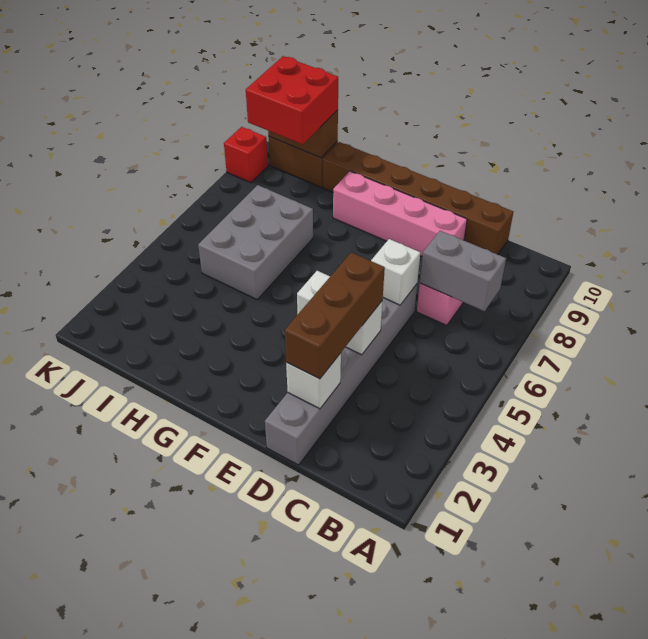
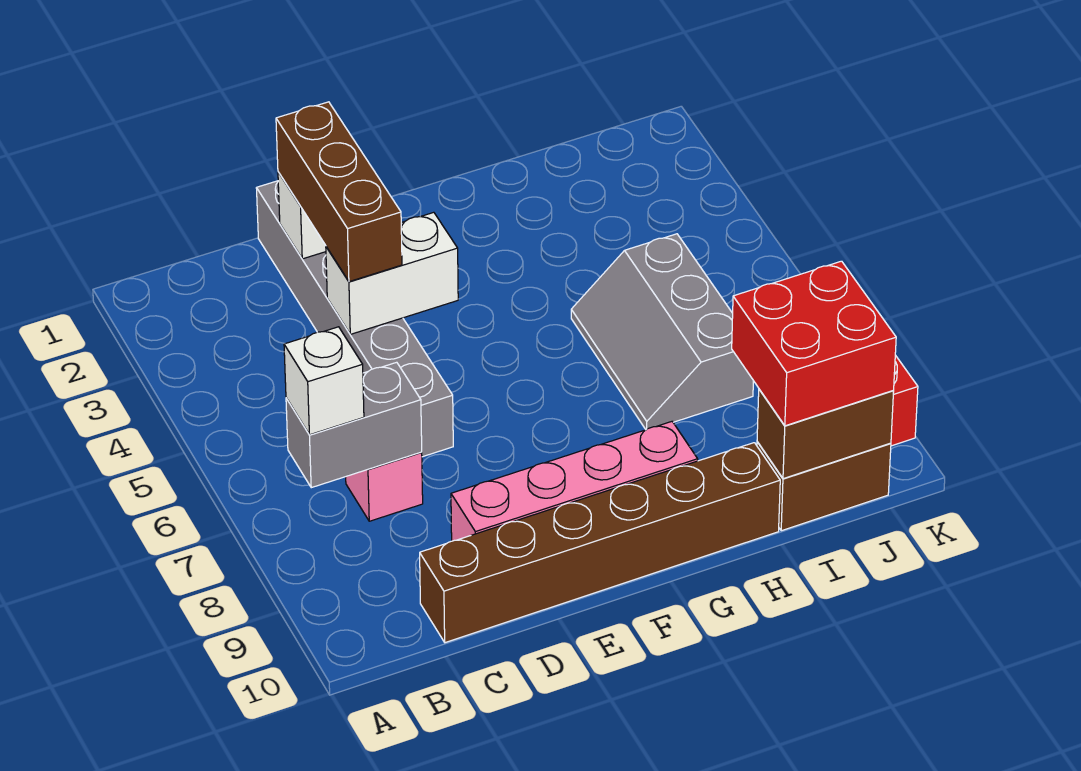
white brick D6 level 2 -> white brick B7 level 3
grey brick H5:I7 level 1 -> grey slope H5:I7 level 1 top I

